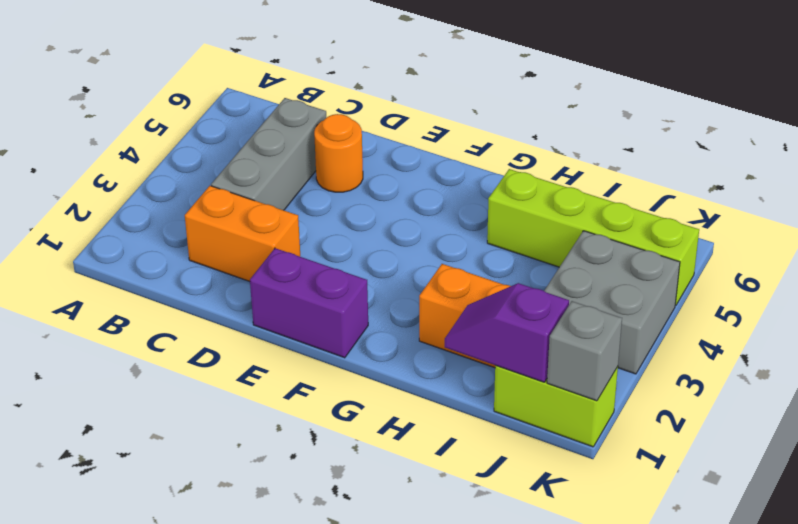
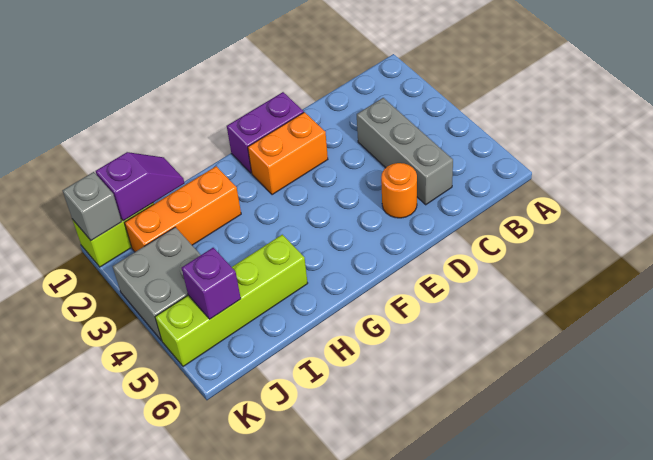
orange brick C2:D2 level 1 -> orange brick E2:F2 level 1
none -> purple brick J5 level 2

